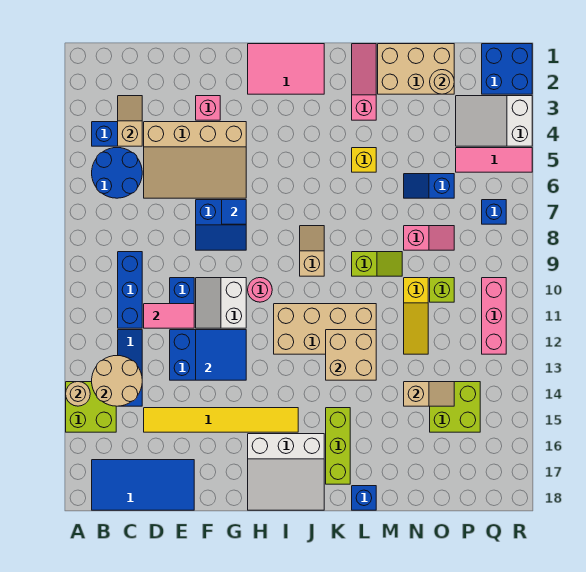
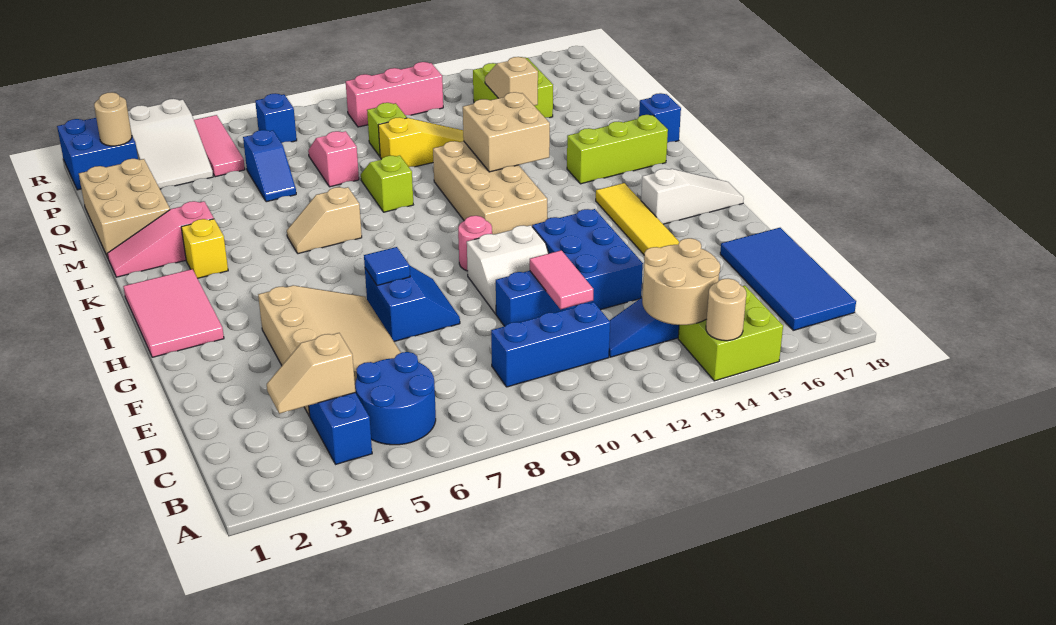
pink brick F3 level 1 -> none
blue tile F12:G13 level 2 -> none
white slope H16:J18 level 1 top 16 -> white slope H16:H18 level 1 top 16
tan slope J8:J9 level 1 top 9 -> tan slope K6:K7 level 1 top 7
yellow brick L5 level 1 -> yellow brick K3 level 1
tan round brick O2 level 2 -> tan round brick Q2 level 2

